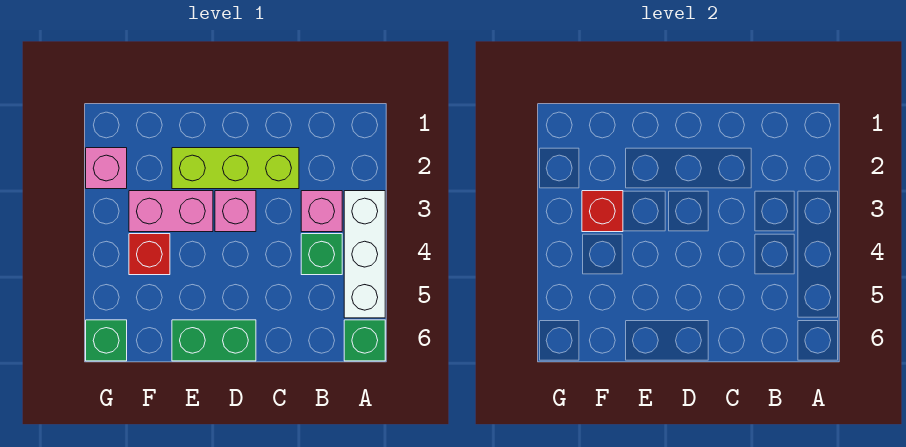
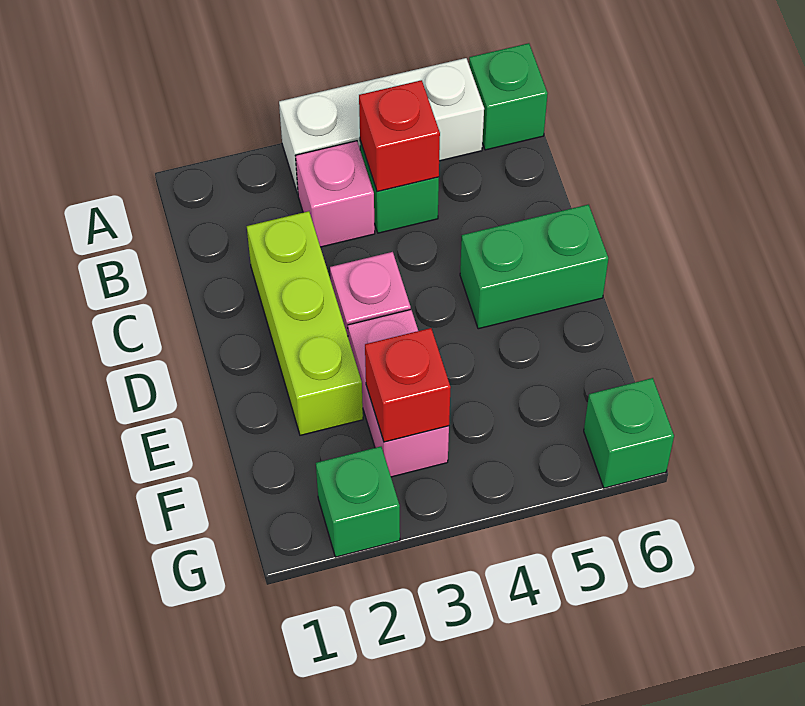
green brick D6:E6 level 1 -> green brick D5:D6 level 1
red brick F4 level 1 -> red brick B4 level 2
pink brick G2 level 1 -> green brick G2 level 1

